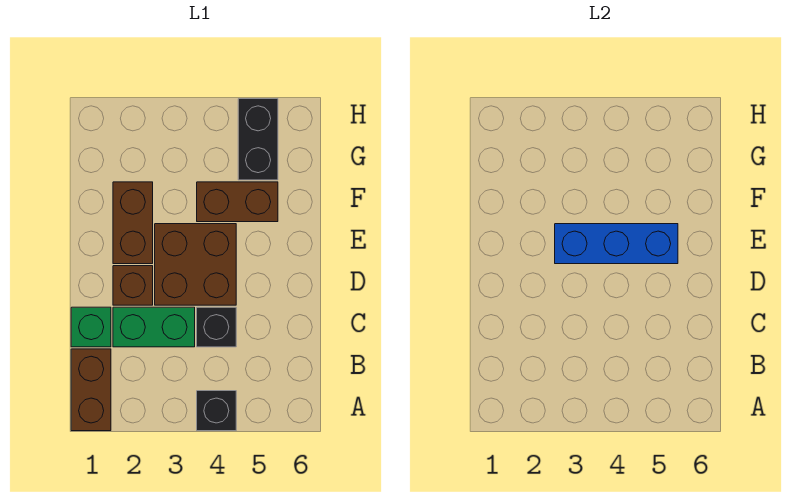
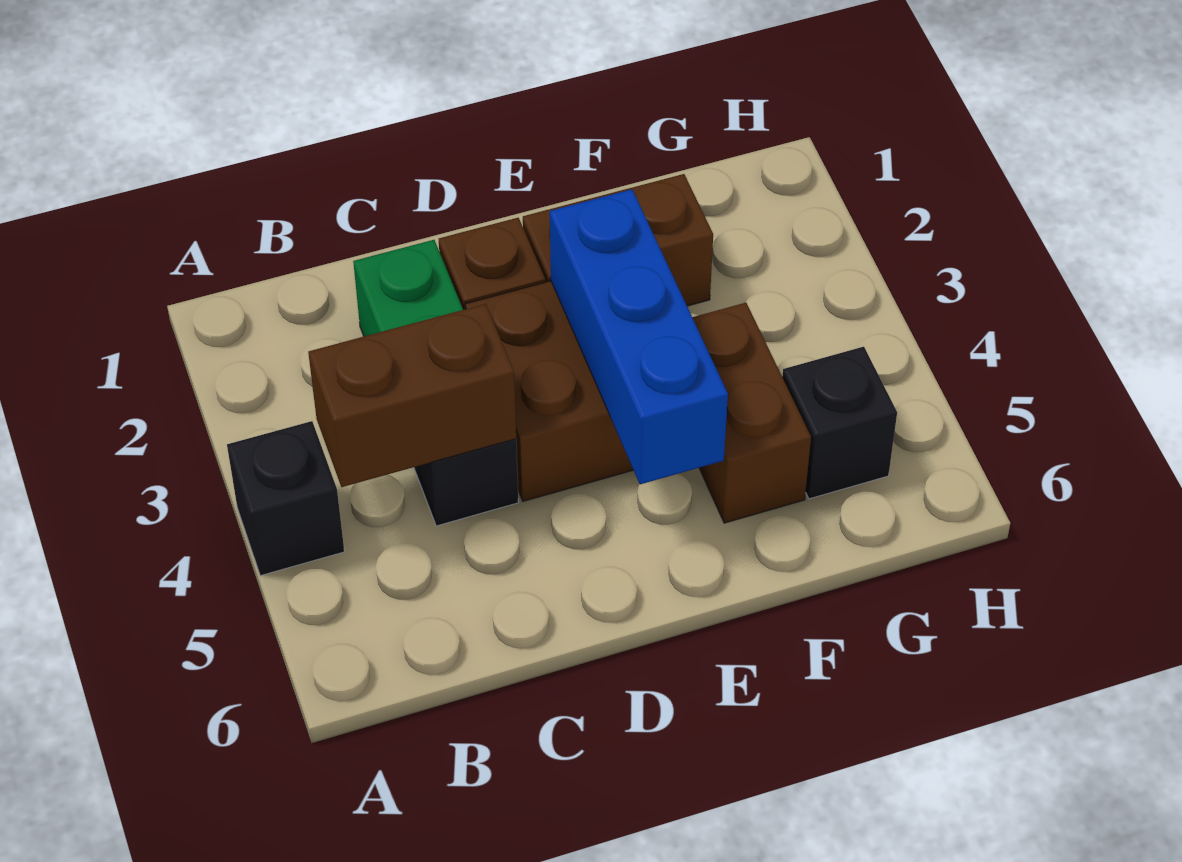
brown brick A1:B1 level 1 -> brown brick B4:C4 level 2
green brick C1 level 1 -> none
black brick G5:H5 level 1 -> black brick G5 level 1

